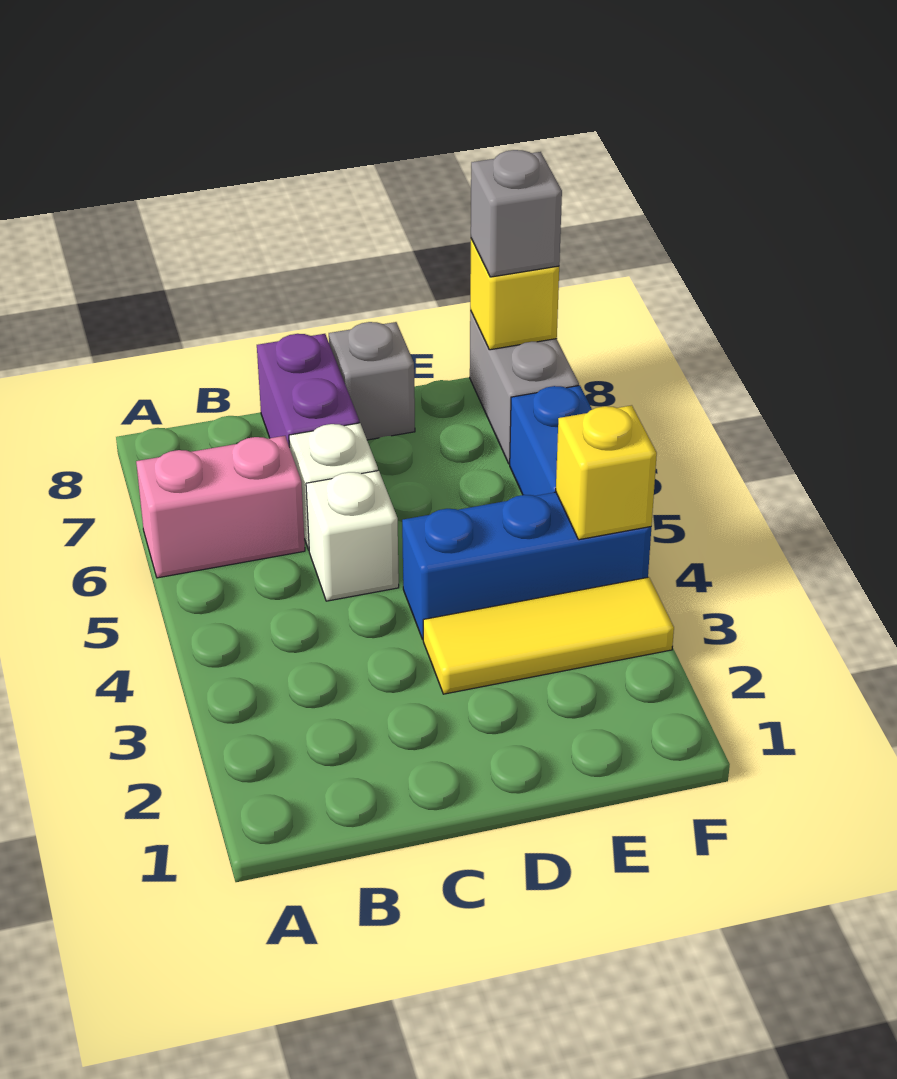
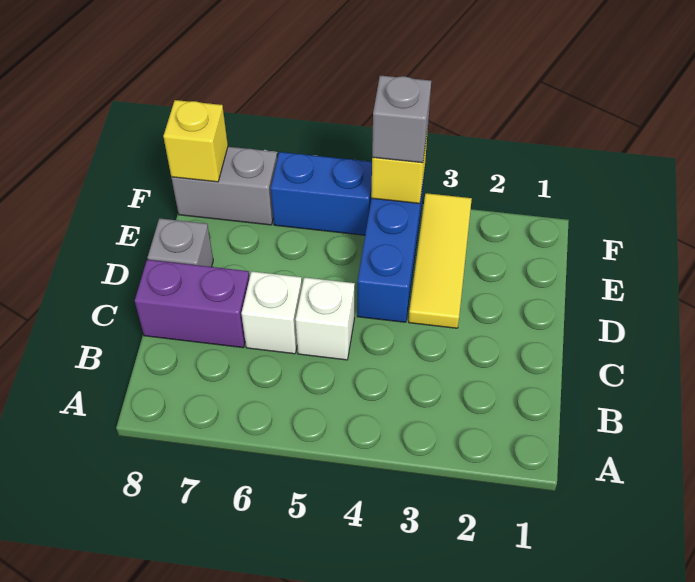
pink brick A6:B6 level 1 -> none
grey brick F8 level 3 -> grey brick F4 level 3

